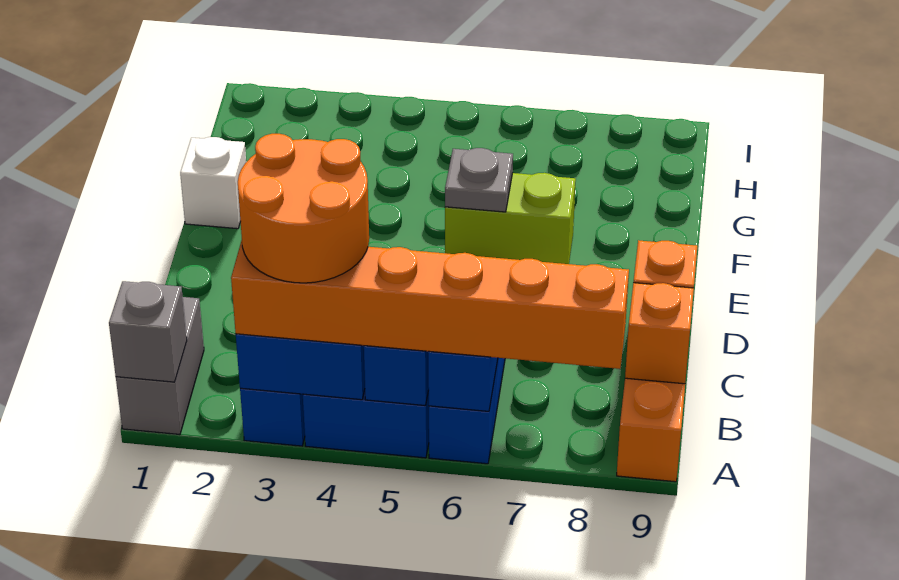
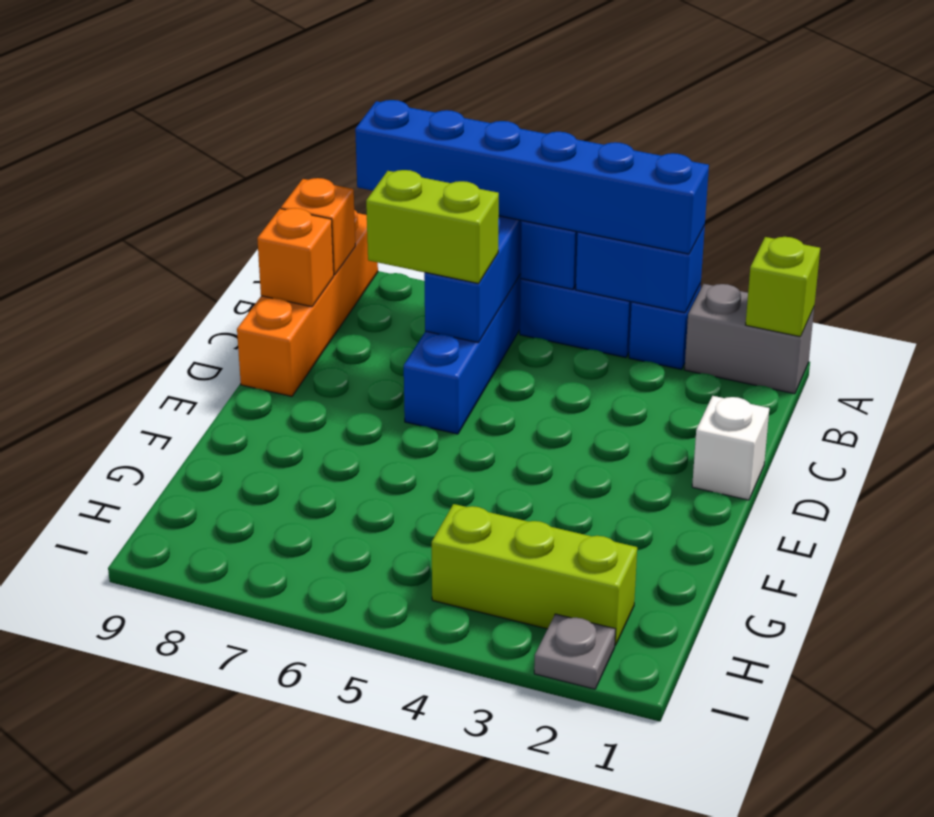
grey brick A1:B1 level 1 -> grey brick A1:A2 level 1
grey brick A1 level 2 -> lime brick A1 level 2
orange brick A3:A8 level 3 -> blue brick A3:A8 level 3
orange round brick A3:B4 level 4 -> none
grey plate C6 level 4 -> grey plate I2 level 1
white brick F1 level 1 -> white brick D1 level 1
none -> lime brick H2:H4 level 1

